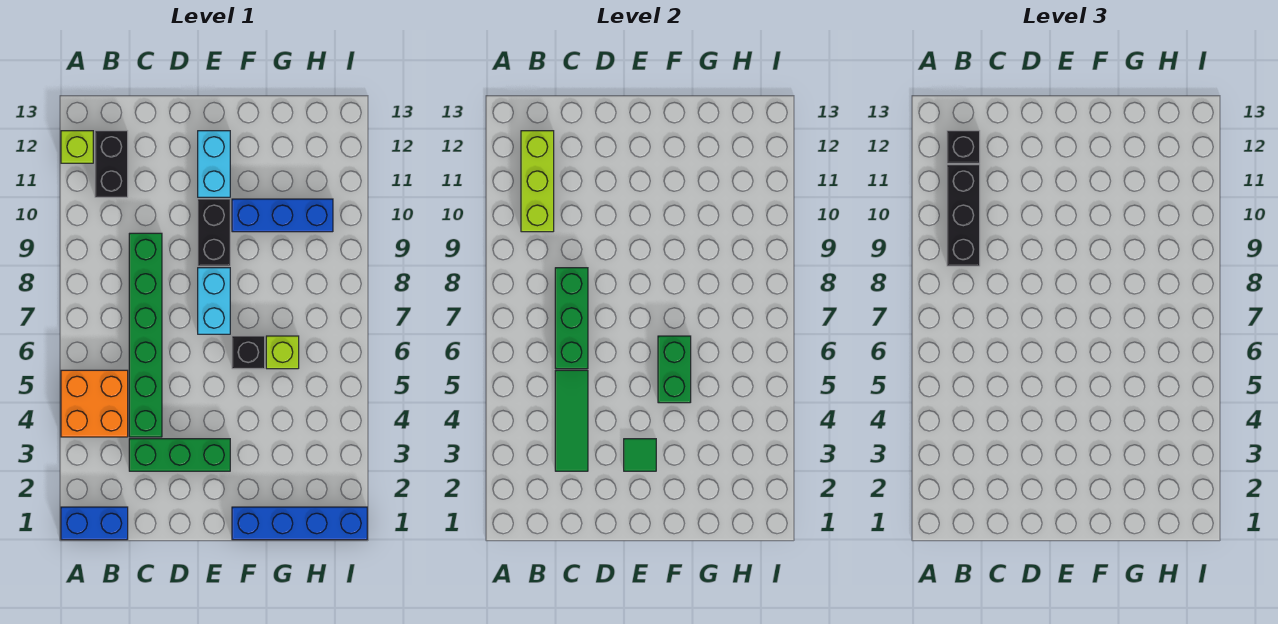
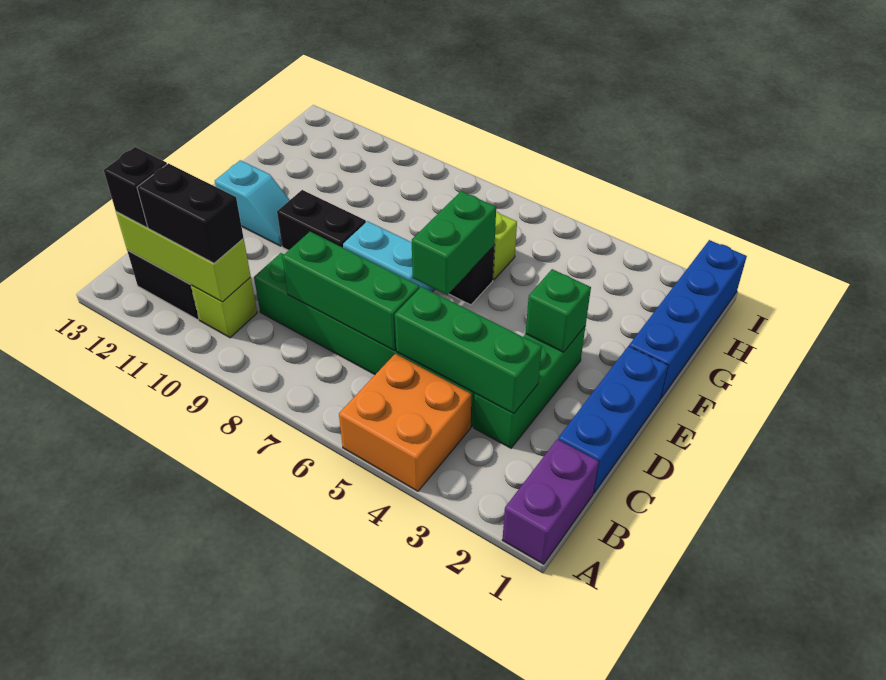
blue brick A1:B1 level 1 -> purple brick A1:B1 level 1
lime brick A12 level 1 -> lime brick B10 level 1
black brick B9:B11 level 3 -> black brick B10:B11 level 3
green tile C3:C5 level 2 -> green brick C3:C5 level 2
green tile E3 level 2 -> green brick E3 level 2
cyan brick E11:E12 level 1 -> cyan slope E11:E12 level 1 top 12
green brick F5:F6 level 2 -> green brick E6:F6 level 2
blue brick F10:H10 level 1 -> blue brick C1:E1 level 1

